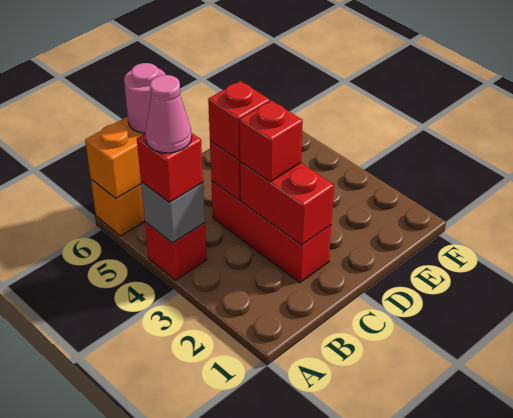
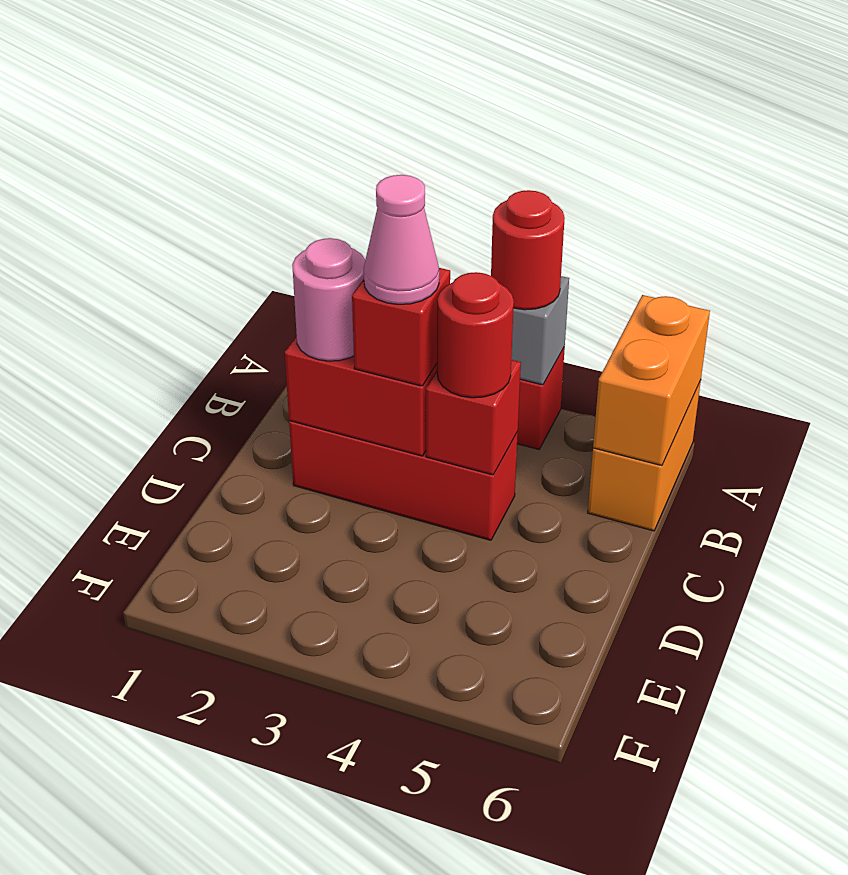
red brick A4 level 3 -> red round brick A4 level 3
pink cone A4 level 4 -> pink cone C3 level 4
pink round brick B6 level 3 -> pink round brick C2 level 3
red brick C4 level 3 -> red round brick C4 level 3

